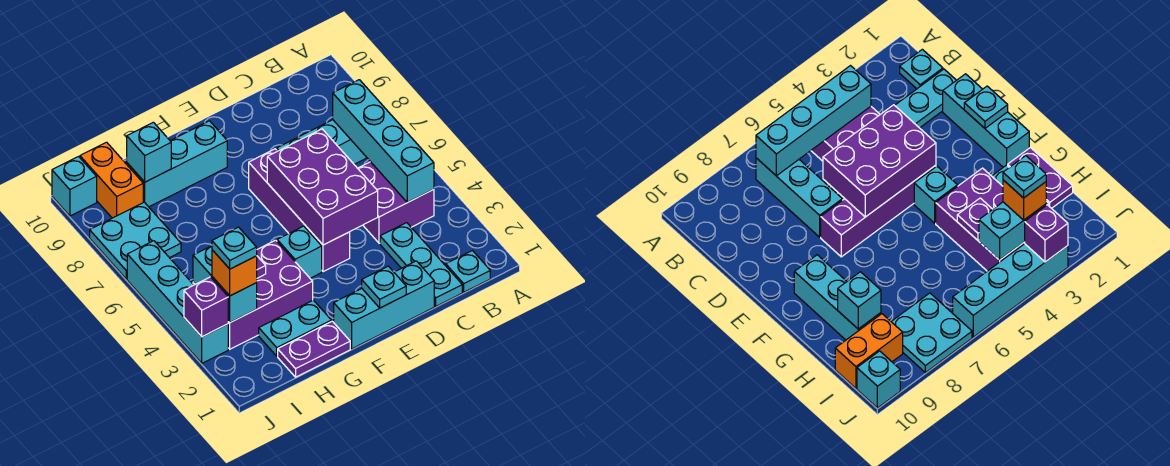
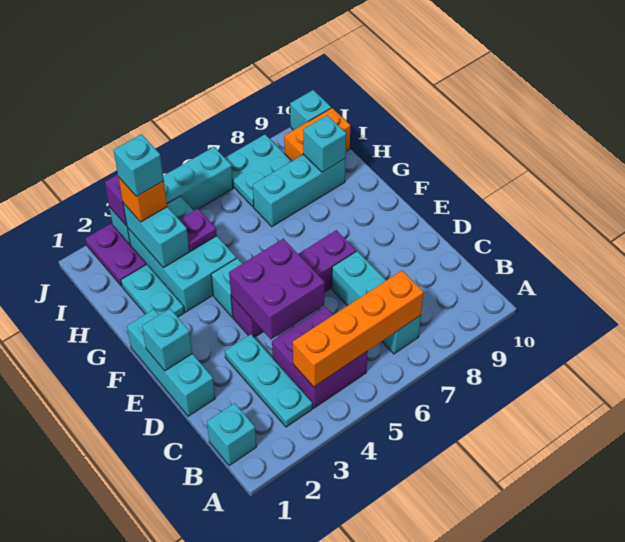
cyan plate B1 level 1 -> cyan brick B1 level 1
cyan brick B4:B7 level 2 -> orange brick B4:B7 level 2
cyan plate C1:C3 level 1 -> cyan plate B3:D3 level 1
purple brick D4:E6 level 2 -> purple brick D4:E5 level 2
cyan plate E1 level 2 -> cyan brick E1 level 2
cyan brick F9:H9 level 1 -> cyan brick H7:H9 level 1
purple plate G1:H1 level 1 -> purple plate I2:J2 level 1
purple brick G3:I4 level 1 -> cyan brick G3:I4 level 1
cyan brick I3:I4 level 2 -> cyan brick H3:I3 level 2
cyan plate I3 level 4 -> cyan brick I3 level 4

